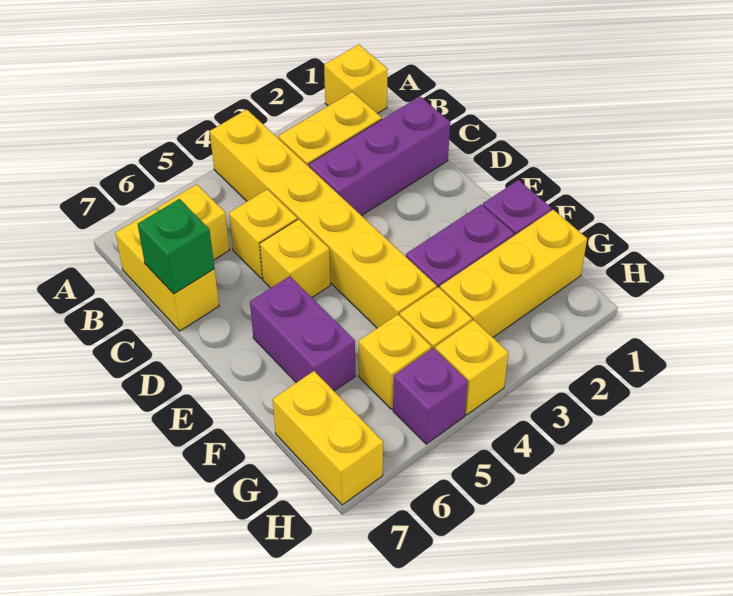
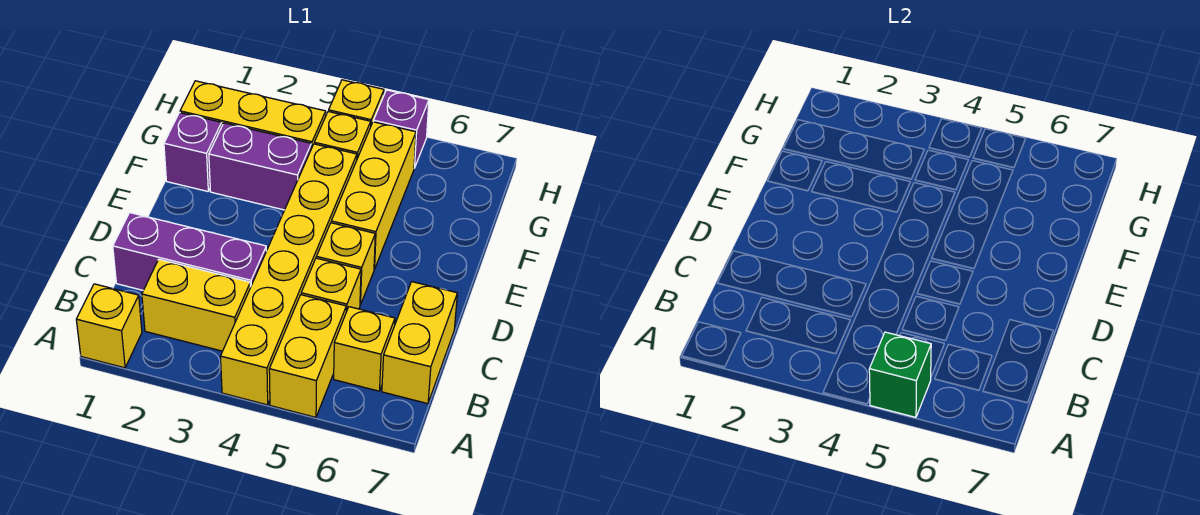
green brick C7 level 2 -> green brick A5 level 2
purple brick E6:F6 level 1 -> none
yellow brick G5 level 1 -> yellow brick E5:G5 level 1
yellow brick G7:H7 level 1 -> yellow brick A5:B5 level 1

